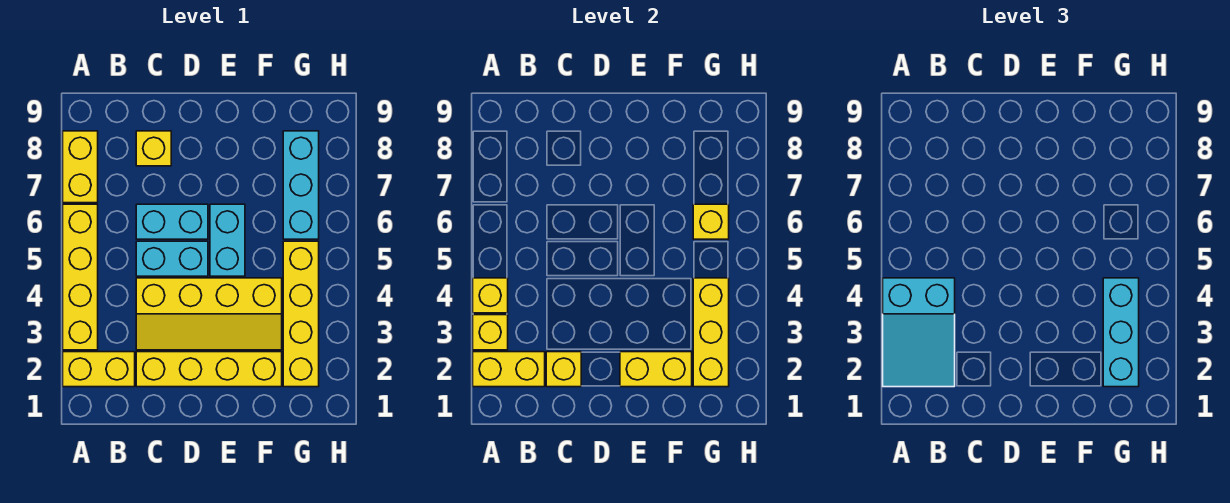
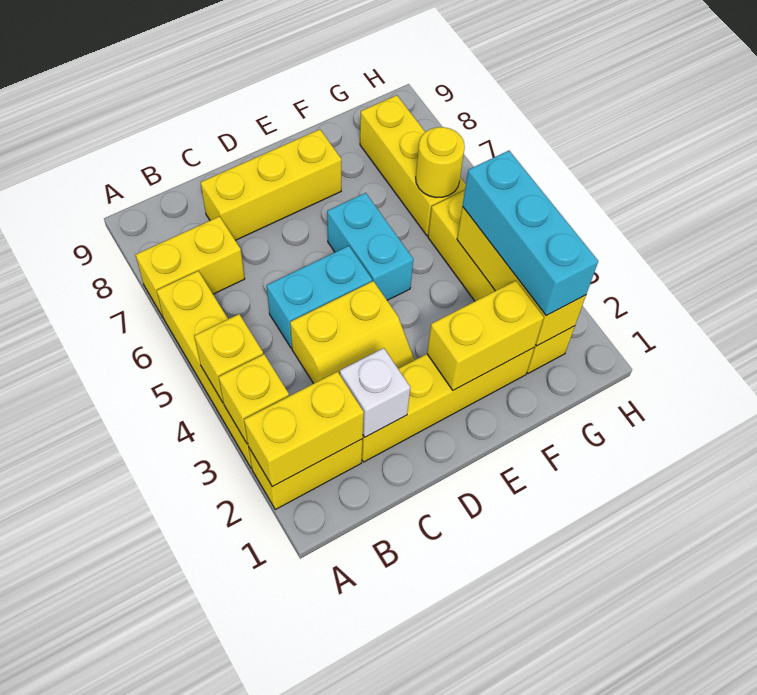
cyan slope A2:B4 level 3 top 4 -> none
yellow brick A7:A8 level 1 -> yellow brick A7:B7 level 1
yellow brick C2 level 2 -> white brick C2 level 2
yellow slope C3:F4 level 1 top 4 -> yellow slope C3:D4 level 1 top 4
cyan brick C6:D6 level 1 -> none
yellow brick C8 level 1 -> yellow brick C8:E8 level 1
cyan brick G6:G8 level 1 -> yellow brick G6:G8 level 1
yellow brick G6 level 2 -> yellow round brick G6 level 2

